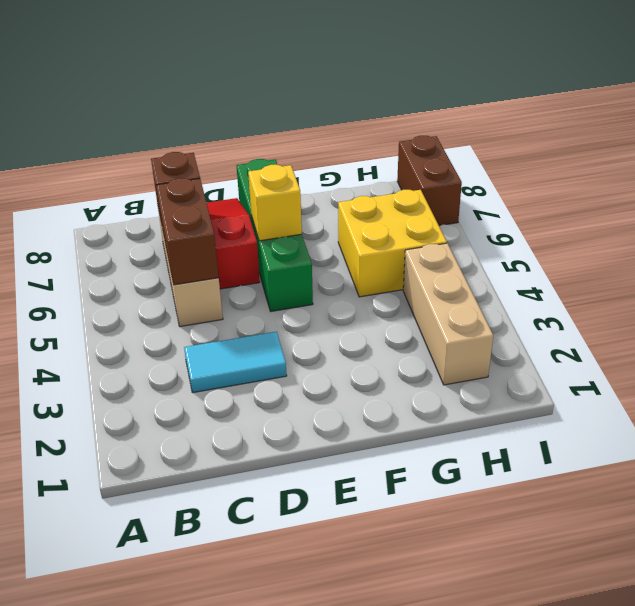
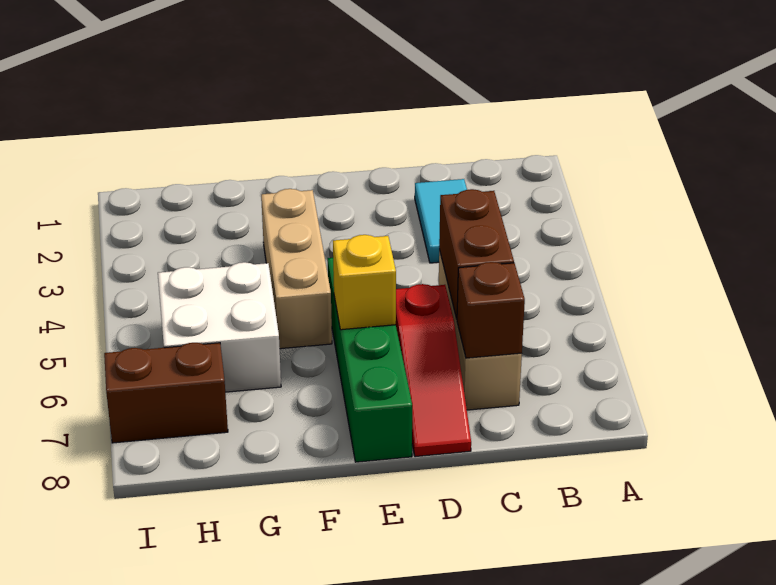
cyan tile C3:D3 level 1 -> cyan tile C2:C3 level 1
yellow brick G5:H6 level 1 -> white brick G5:H6 level 1
tan brick H2:H4 level 1 -> tan brick F3:F5 level 1
brown brick I7:I8 level 1 -> brown brick H7:I7 level 1

